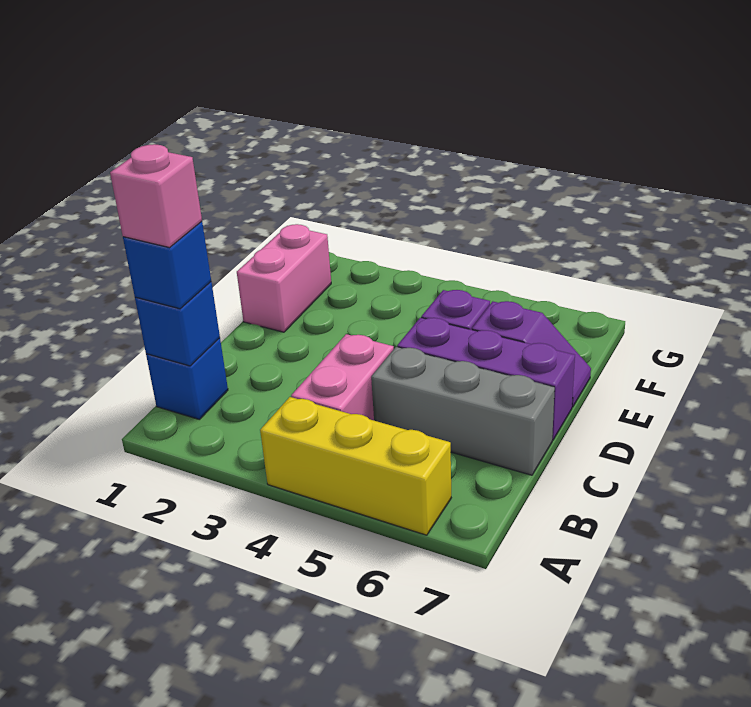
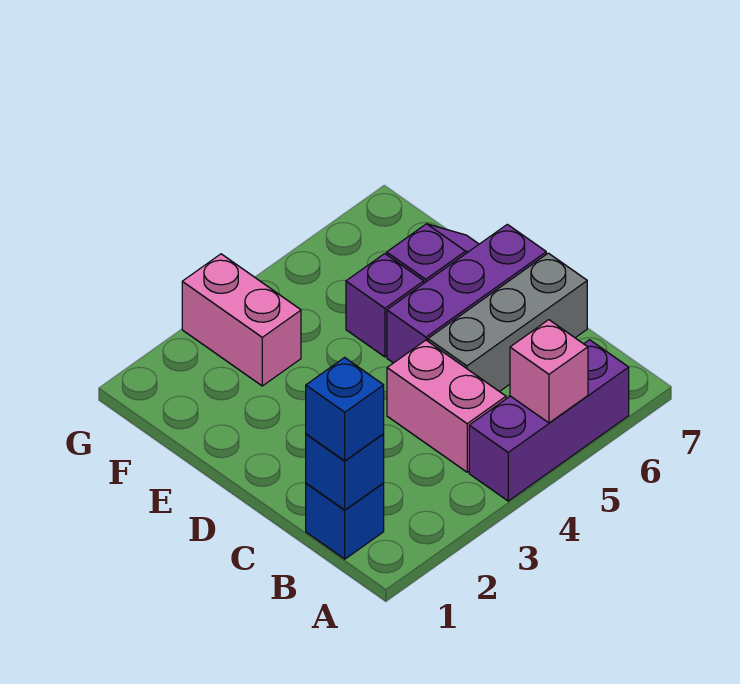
yellow brick A4:A6 level 1 -> purple brick A4:A6 level 1
pink brick B1 level 4 -> pink brick A5 level 2
pink brick E1:F1 level 1 -> pink brick F3:G3 level 1

